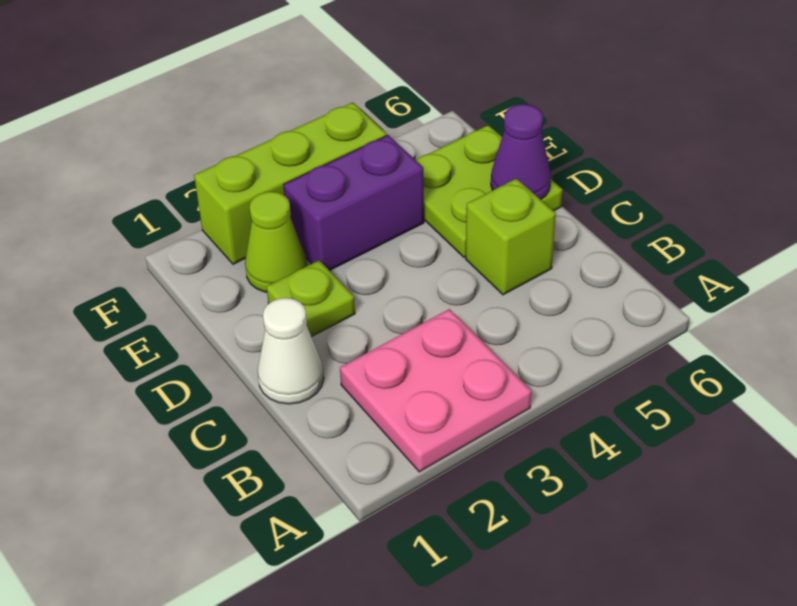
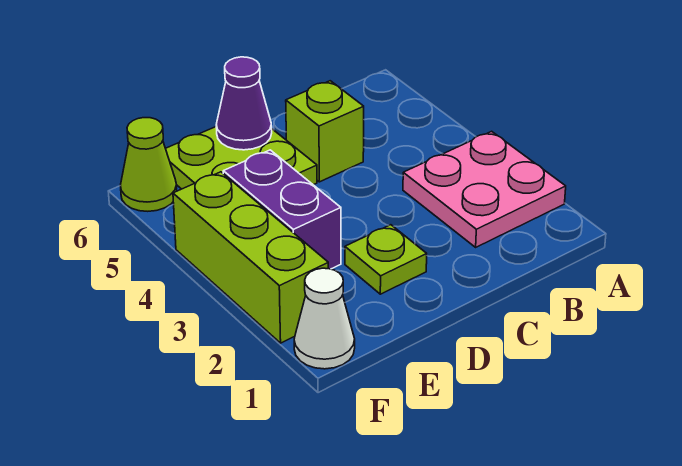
white cone C1 level 1 -> white cone F1 level 1
lime cone E2 level 1 -> lime cone F6 level 1

